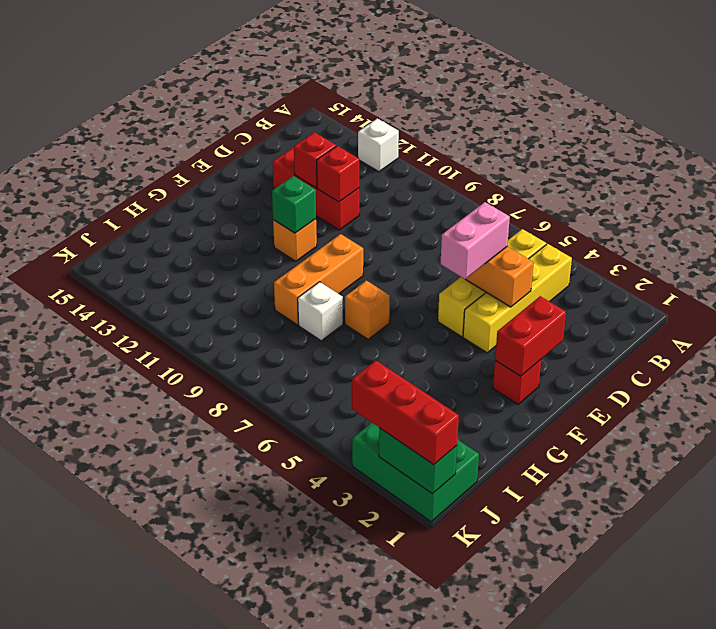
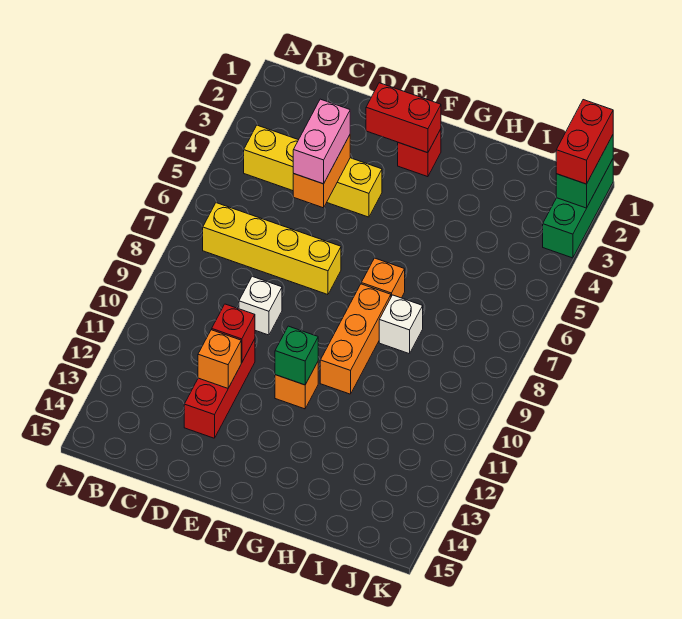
white brick A12 level 1 -> white brick D9 level 1
yellow brick B5:E5 level 1 -> yellow brick B7:E7 level 1
pink brick D5:E5 level 3 -> pink brick D4:D5 level 3
red brick D12 level 2 -> orange brick D12 level 2
orange brick F9:H9 level 1 -> orange brick G8:G10 level 1
green brick J1:K3 level 1 -> green brick K1:K3 level 1
red brick K1:K3 level 3 -> red brick K1:K2 level 3

